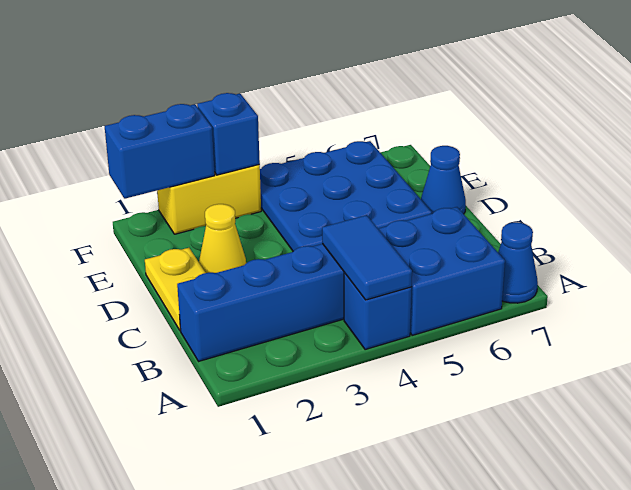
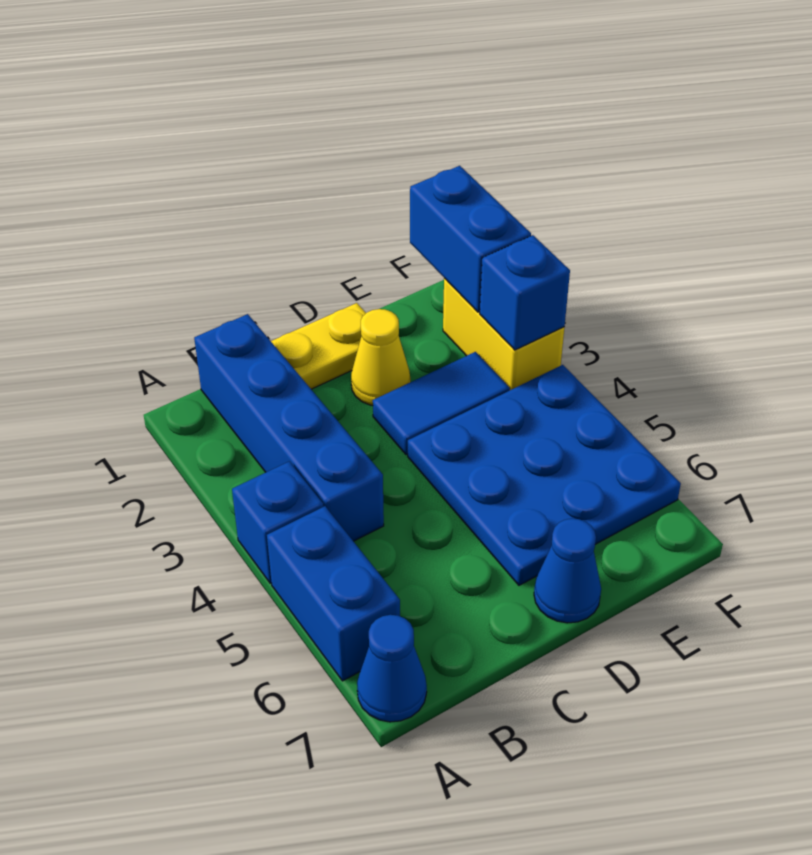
blue tile A4:B4 level 2 -> blue tile D3:E3 level 1
blue brick A5:B6 level 1 -> blue brick A5:A6 level 1

